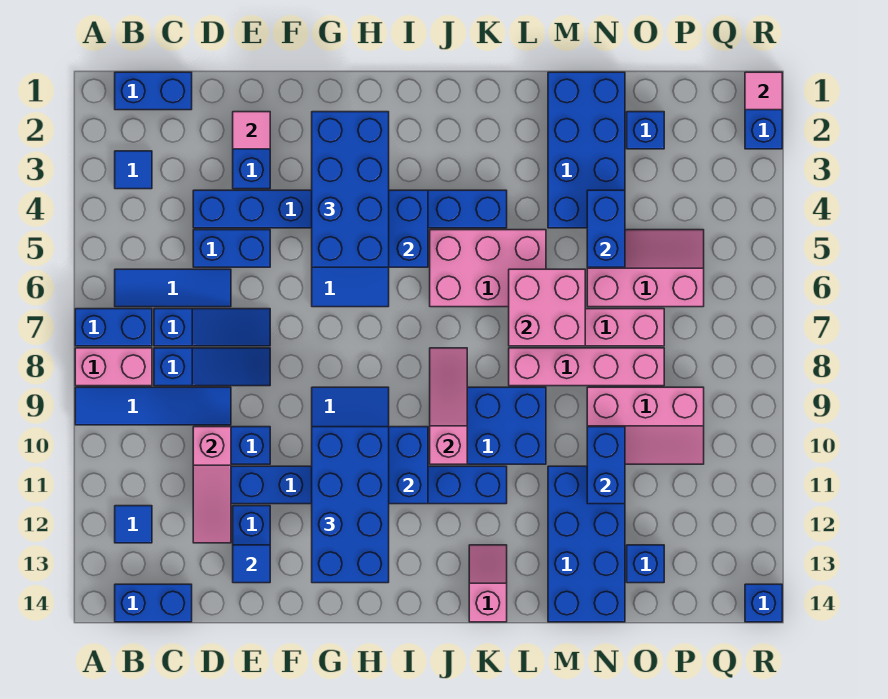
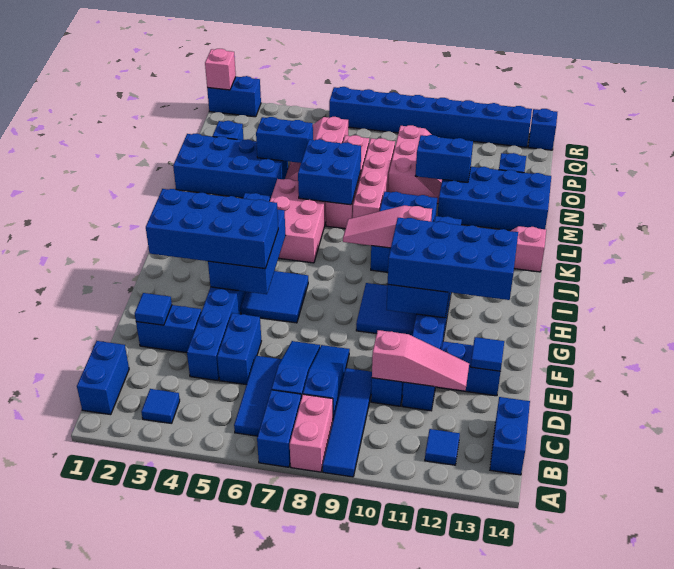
pink tile E2 level 2 -> blue tile E2 level 2
pink brick L6:M7 level 2 -> blue brick L6:M7 level 2
pink tile R1 level 2 -> pink brick R1 level 2
none -> blue brick R6:R13 level 1

